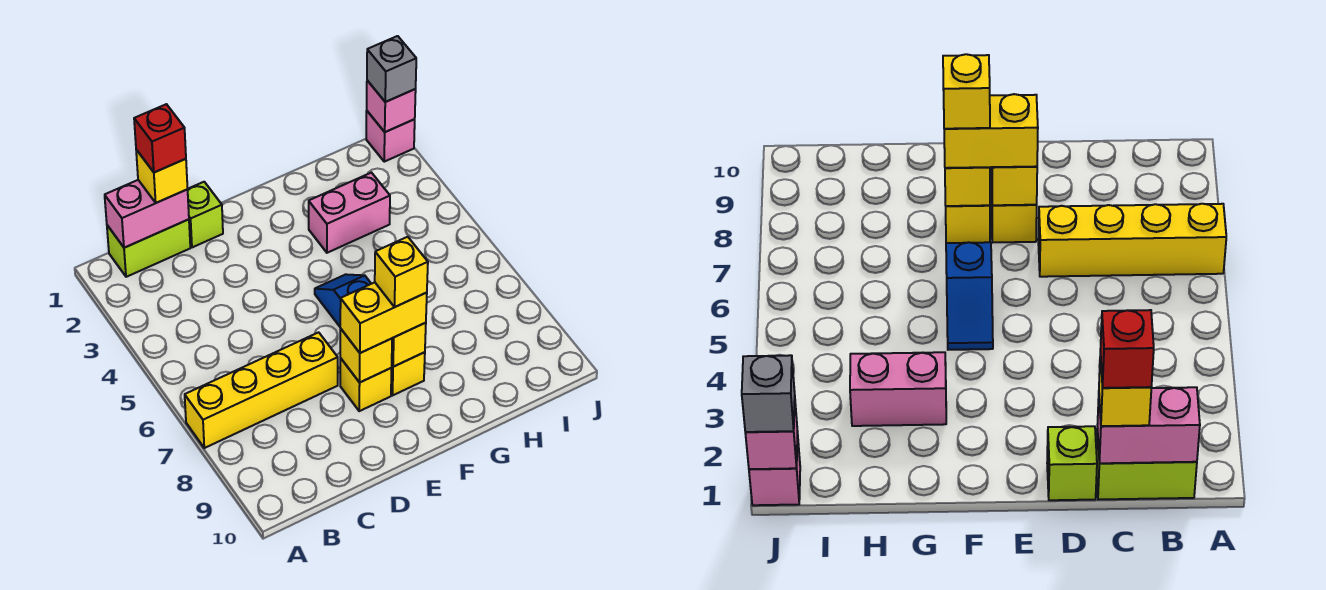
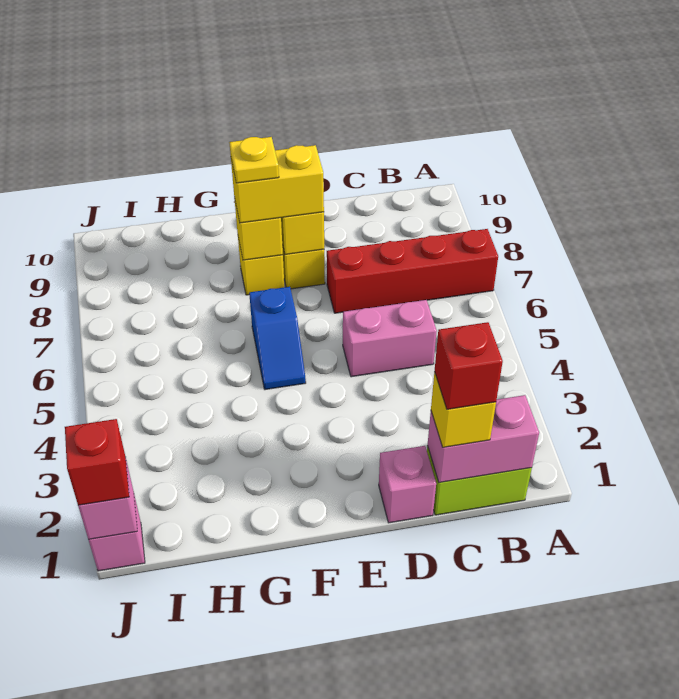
yellow brick A7:D7 level 1 -> red brick A7:D7 level 1
lime brick D1 level 1 -> pink brick D1 level 1
yellow brick F8 level 4 -> yellow plate F8 level 4
pink brick G3:H3 level 1 -> pink brick C5:D5 level 1
grey brick J1 level 3 -> red brick J1 level 3

